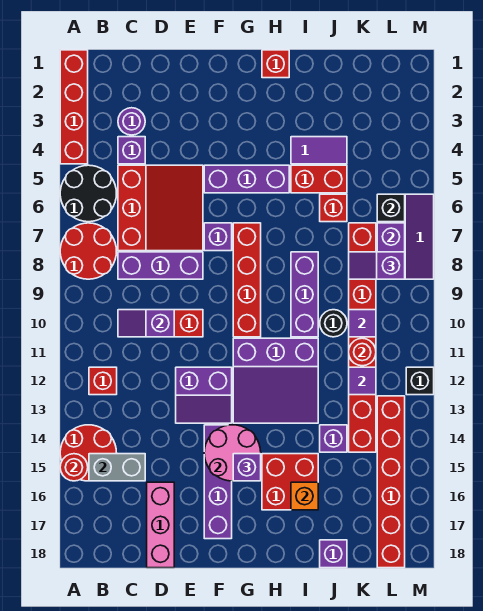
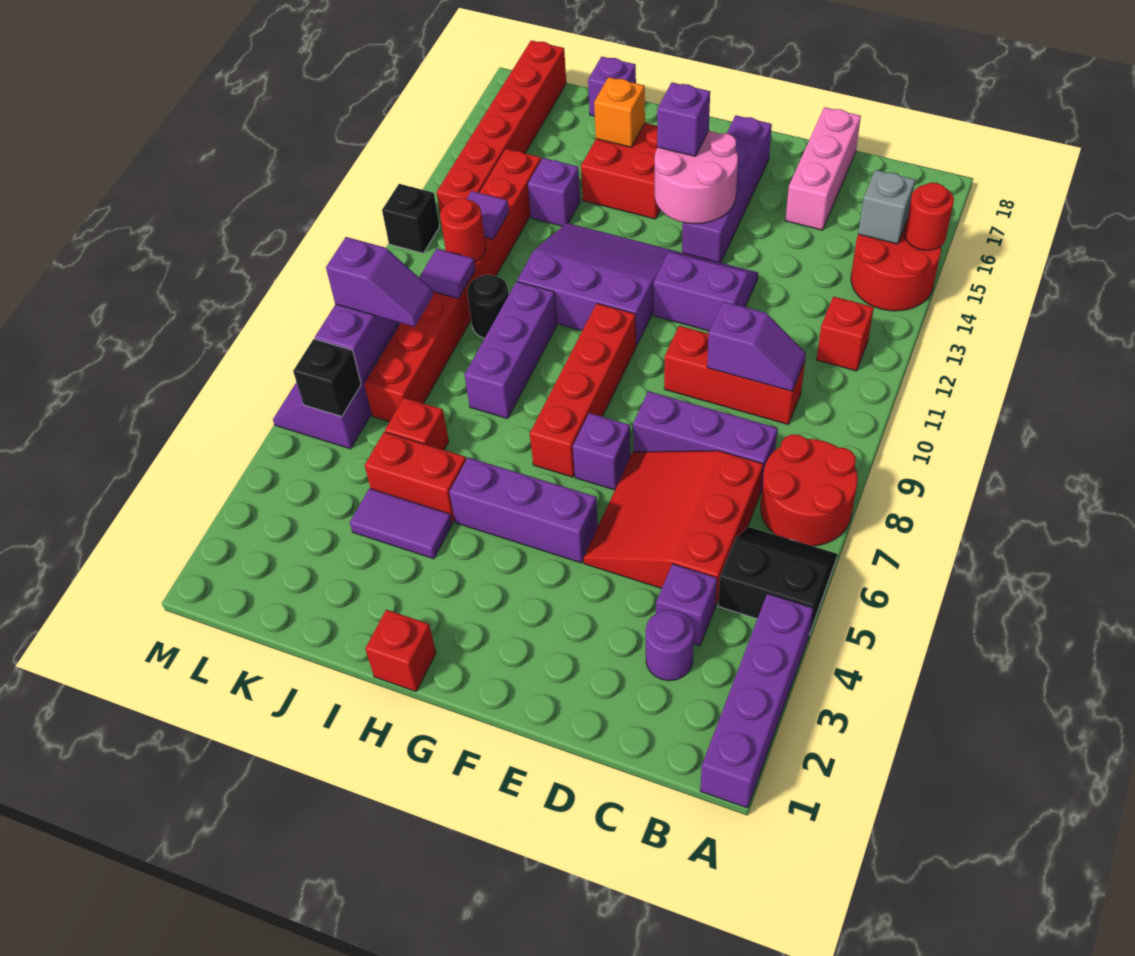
red brick A1:A4 level 1 -> purple brick A1:A4 level 1
black round brick A5:B6 level 1 -> black slope A5:B6 level 1 top 5
grey brick B15:C15 level 2 -> grey brick B15 level 2

